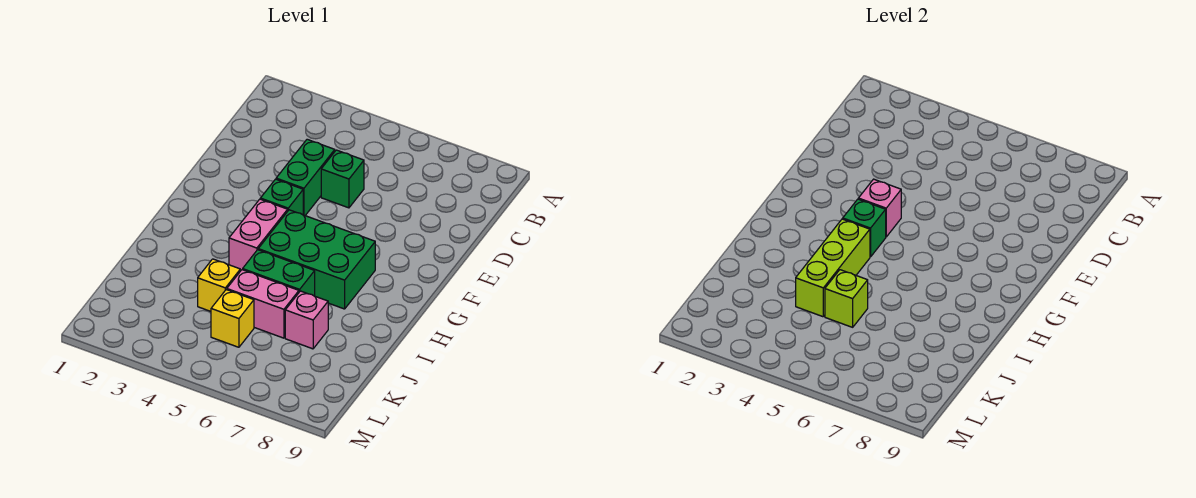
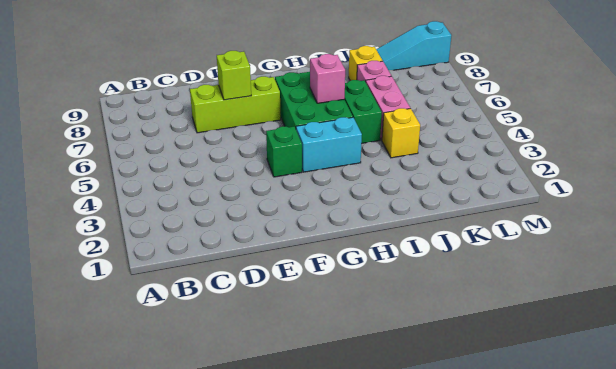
green brick D4:E4 level 1 -> none
green brick D5 level 1 -> none
pink brick F4 level 2 -> pink brick H6 level 2
pink brick G4:H4 level 1 -> cyan brick G4:H4 level 1
green brick G4 level 2 -> none
lime brick H4:J4 level 2 -> lime brick D7:F7 level 1
lime brick J5 level 2 -> lime brick E7 level 2
yellow brick K5 level 1 -> yellow brick J8 level 1
none -> cyan slope K9:M9 level 1 top M

